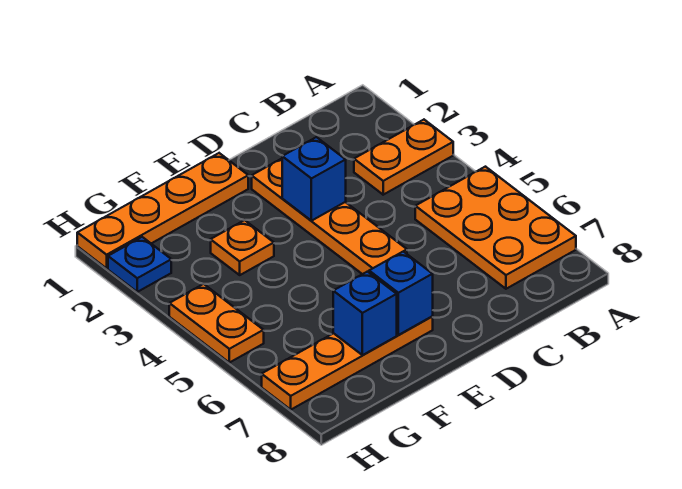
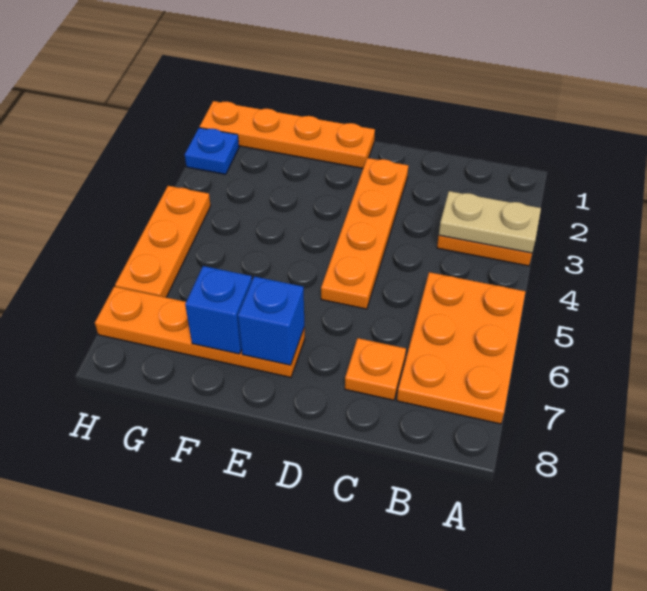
none -> tan plate A3:B3 level 2
blue brick D3 level 2 -> none
orange plate F3 level 1 -> orange plate C7 level 1
orange plate H4:H5 level 1 -> orange plate H4:H6 level 1

